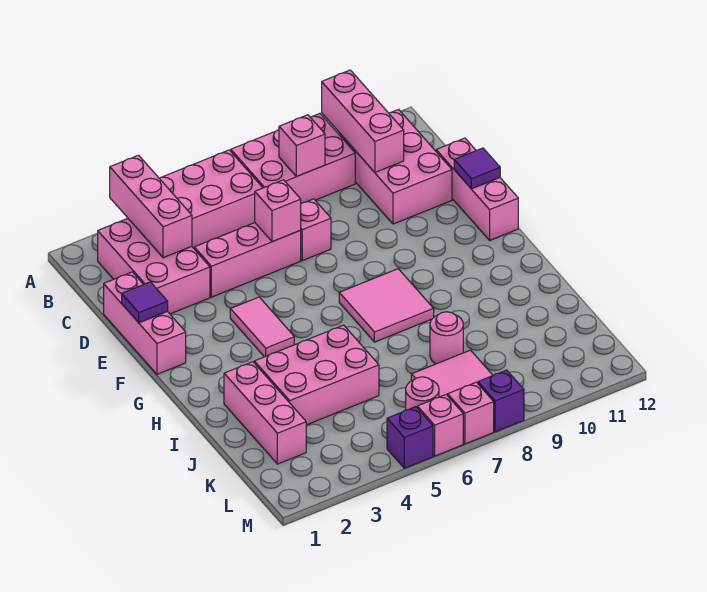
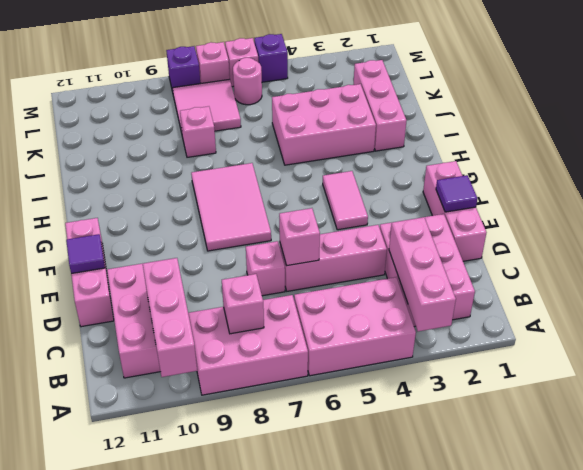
pink tile G7:H8 level 1 -> pink tile F7:H8 level 1
pink round brick J8 level 1 -> pink brick J8 level 1

